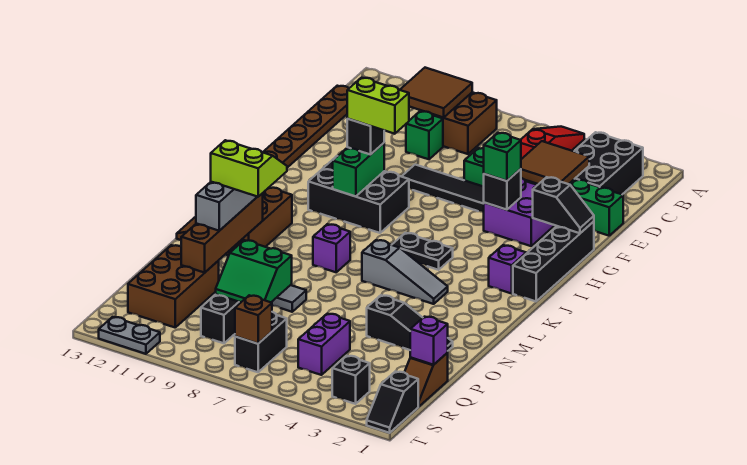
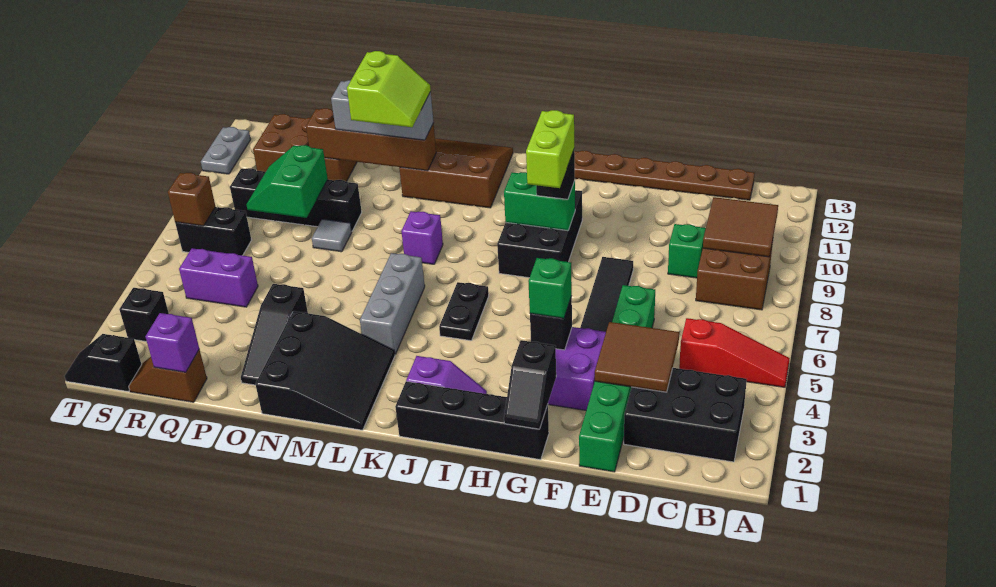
none -> black slope L1:N3 level 1 top N
grey slope L4:L6 level 1 top 6 -> grey brick L4:L6 level 1

